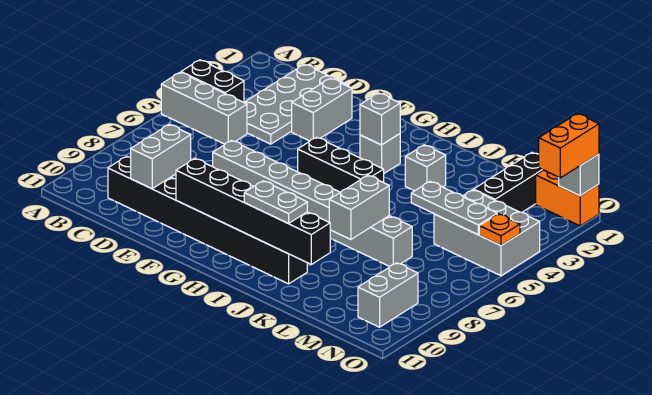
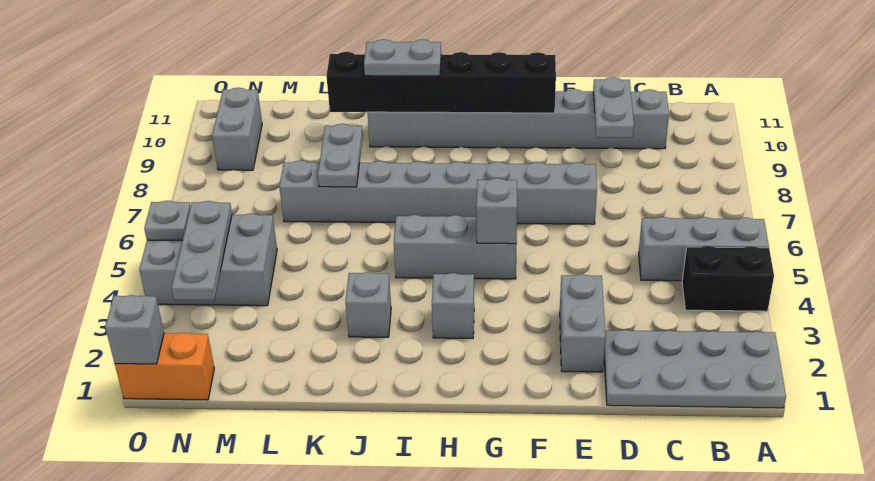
grey plate C1:D4 level 1 -> grey plate A1:D2 level 1
black brick C10:J10 level 1 -> grey brick C10:J10 level 1
grey brick D9:D10 level 2 -> grey plate D9:D10 level 2
black brick G5:I5 level 1 -> grey brick G5:I5 level 1
grey brick H3 level 2 -> grey brick G5 level 2
grey brick K7:K8 level 2 -> grey plate K7:K8 level 2
grey plate L5:N5 level 2 -> grey plate N3:N5 level 2
black brick M1:M3 level 1 -> none
orange brick O1:O2 level 3 -> none
orange plate O5 level 2 -> grey plate O5 level 2

